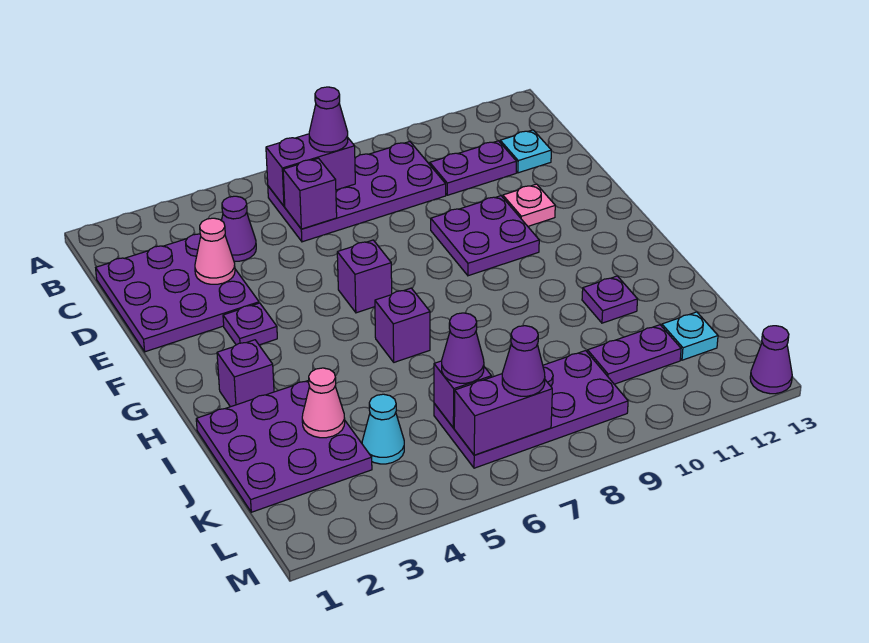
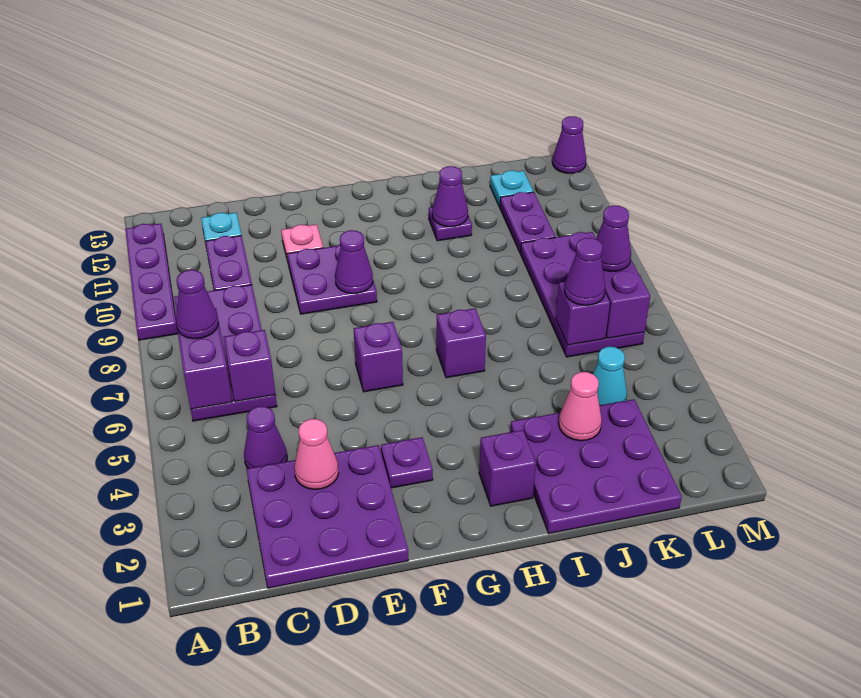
none -> purple plate A9:A12 level 1
none -> purple cone F9 level 2
none -> purple cone I11 level 2

